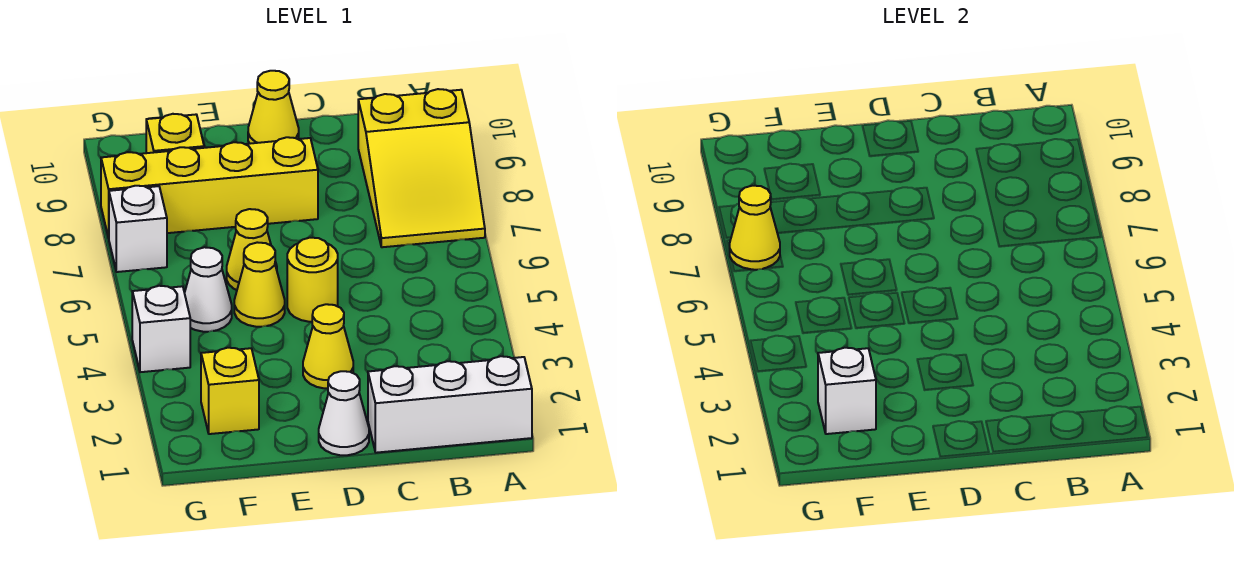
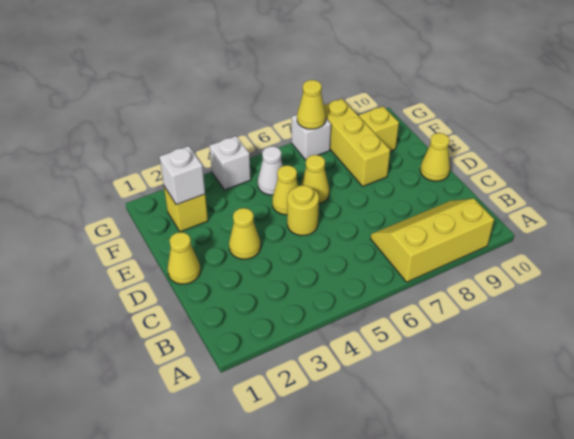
white brick A1:C1 level 1 -> none
yellow slope A7:B9 level 1 top 9 -> yellow slope A7:B9 level 1 top A
white cone D1 level 1 -> yellow cone D1 level 1
yellow brick D8:G8 level 1 -> yellow brick E8:G8 level 1

